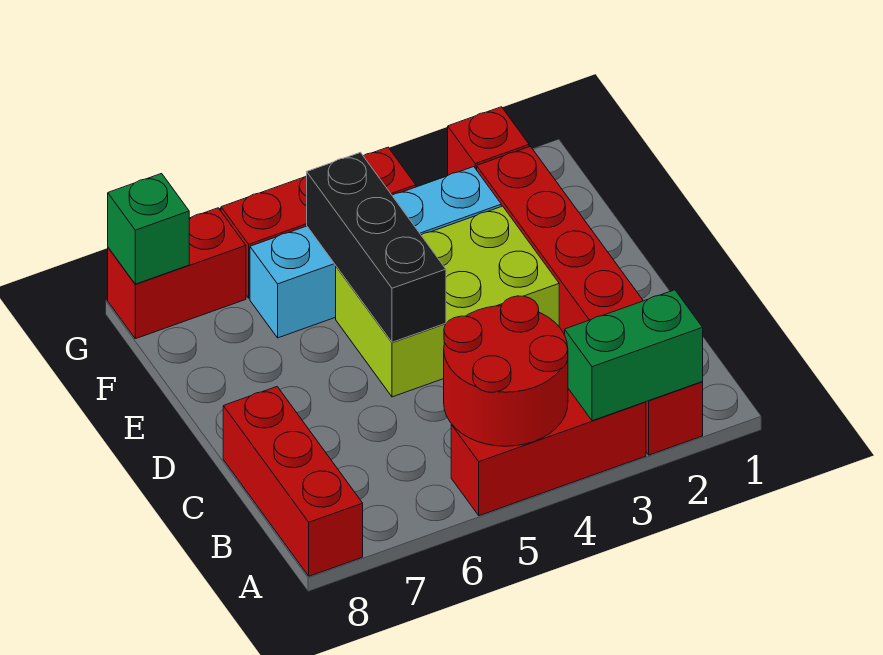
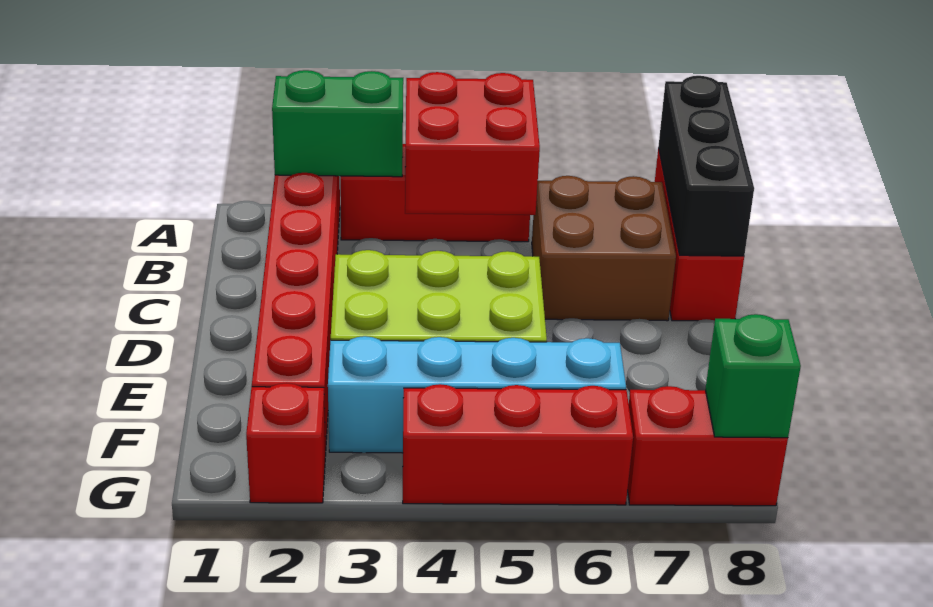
red round brick A4:B5 level 2 -> red brick A4:B5 level 2
none -> brown brick B6:C7 level 1
black brick D5:F5 level 2 -> black brick A8:C8 level 2

